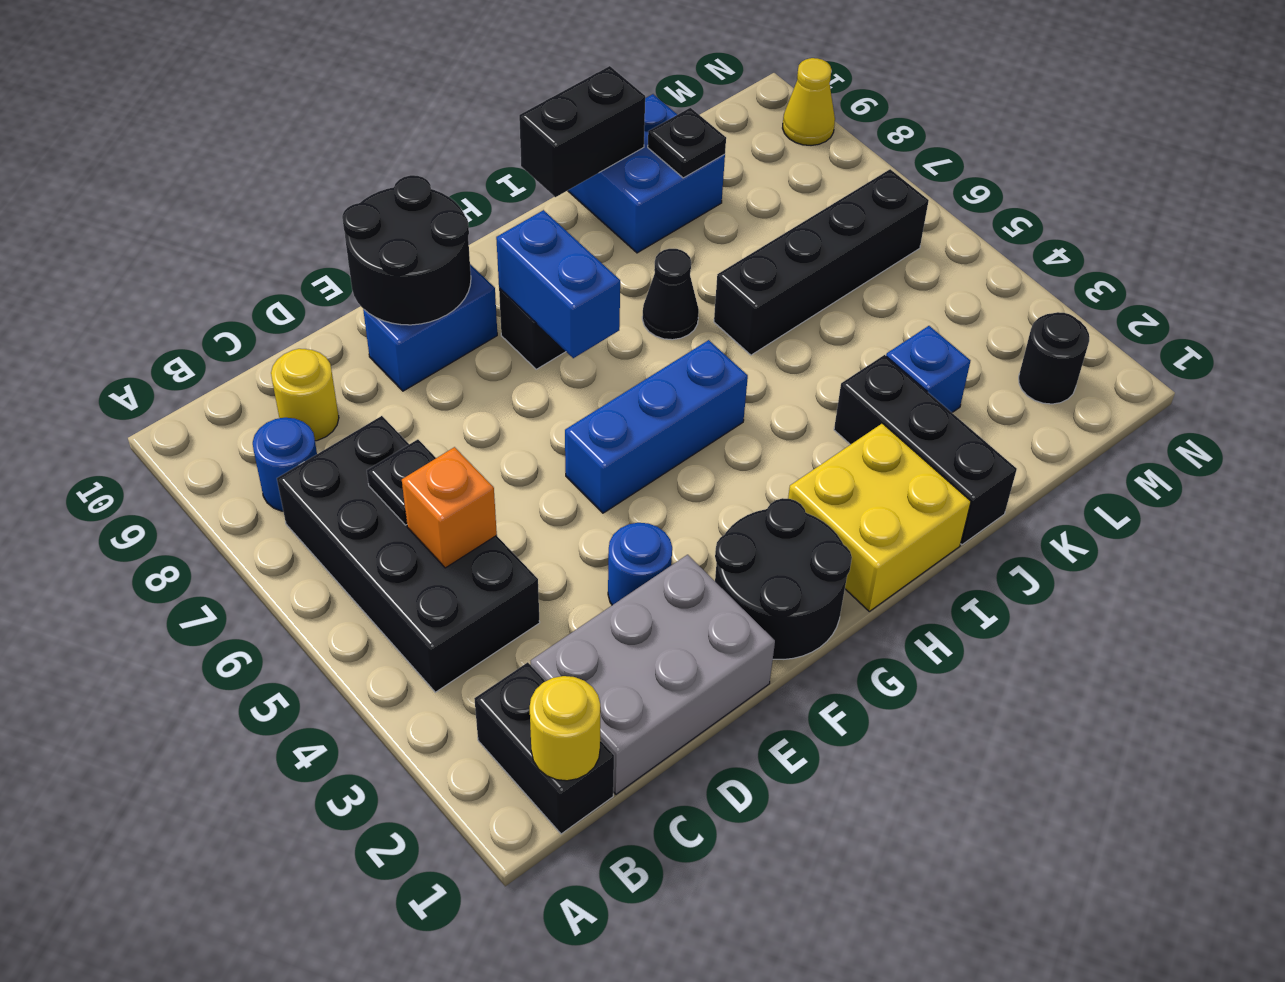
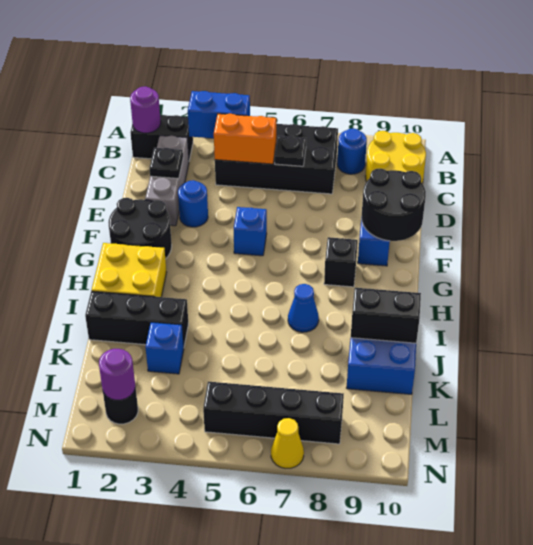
yellow round brick B1 level 2 -> purple round brick B1 level 2
grey brick C1:E2 level 1 -> grey brick C2:E2 level 1
orange brick C5 level 2 -> orange brick C4:C5 level 2
yellow round brick C9 level 1 -> yellow round brick B9:C10 level 1
blue brick F5:H5 level 1 -> blue brick F5 level 1
blue brick G7:G8 level 2 -> blue brick B3:B4 level 2
black cone I7 level 1 -> blue cone I7 level 1
black brick I10:J10 level 2 -> black brick J9:J10 level 2
black brick J6:M6 level 1 -> black brick M5:M8 level 1
black plate K9 level 2 -> black plate D2 level 2
none -> purple round brick M2 level 2
yellow cone N9 level 1 -> yellow cone N7 level 1

